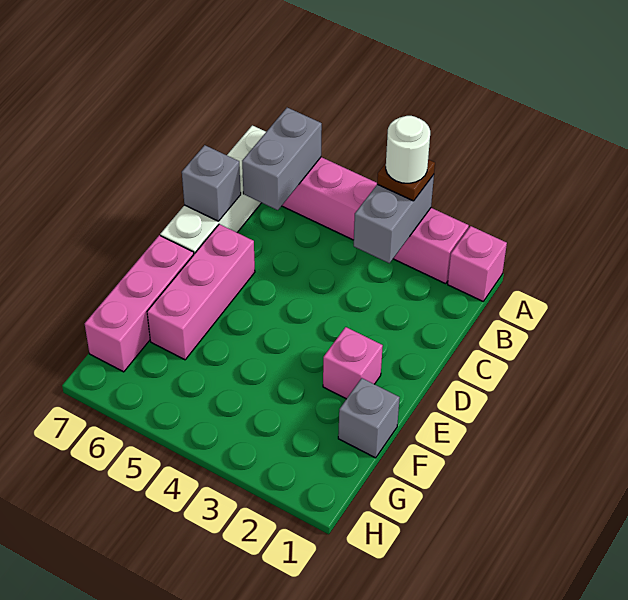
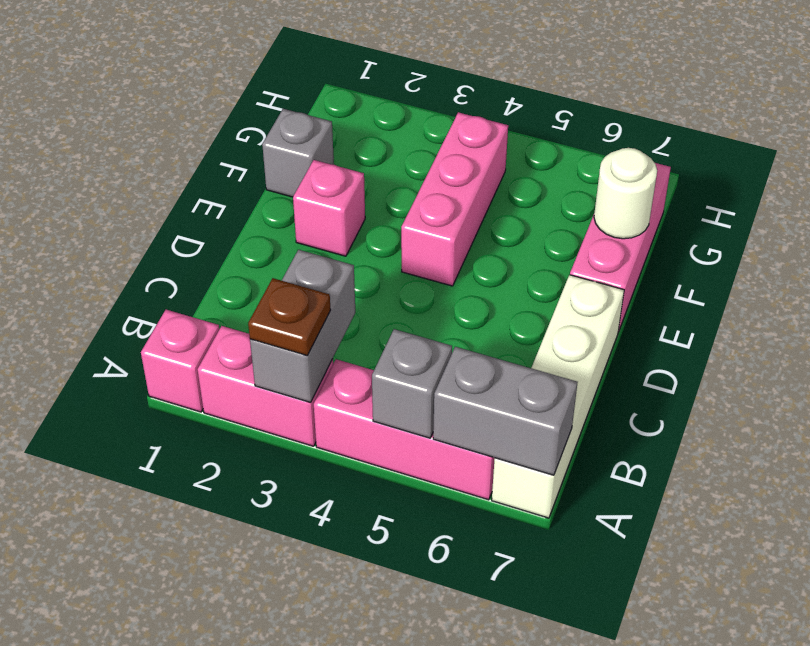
white round brick A3 level 4 -> white round brick F7 level 2
grey brick A6:B6 level 2 -> grey brick A6:A7 level 2
grey brick C7 level 2 -> grey brick A5 level 2
pink brick D6:F6 level 1 -> pink brick E4:G4 level 1

